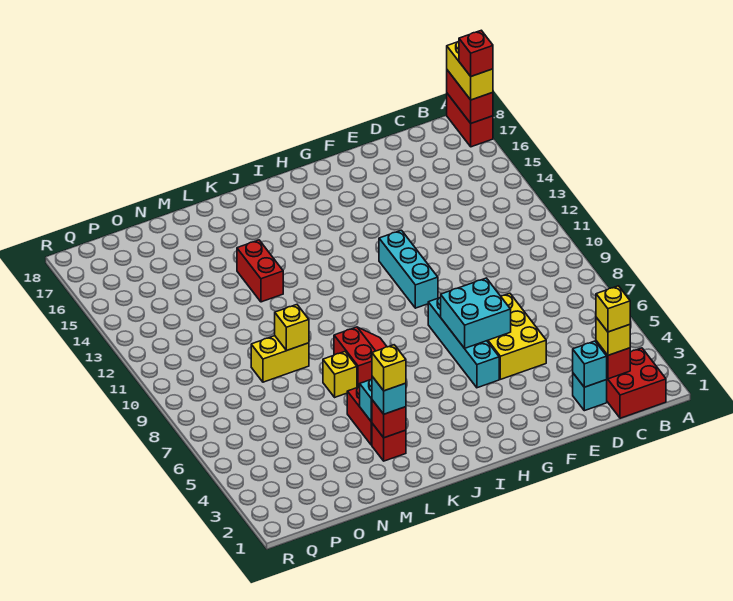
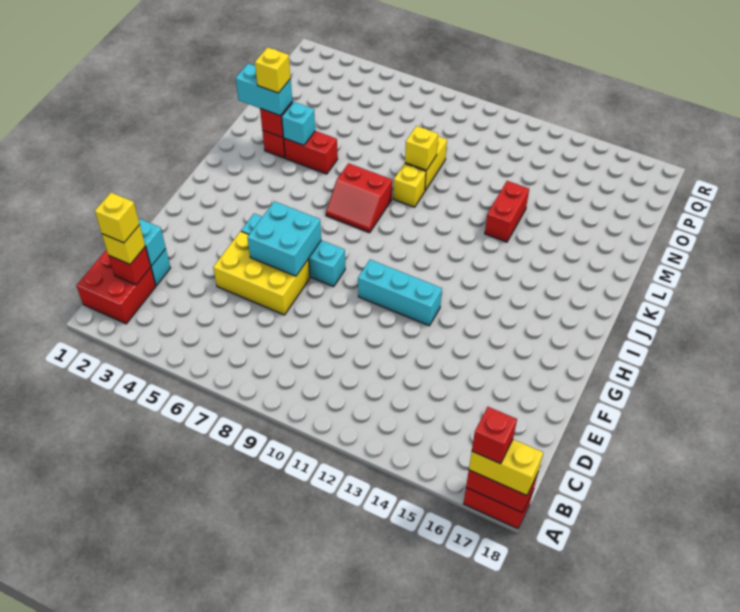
cyan brick L3 level 3 -> cyan brick L2:L3 level 3
yellow brick L7 level 1 -> yellow brick L9 level 1
red brick L13:L14 level 1 -> red brick L13:M13 level 1

